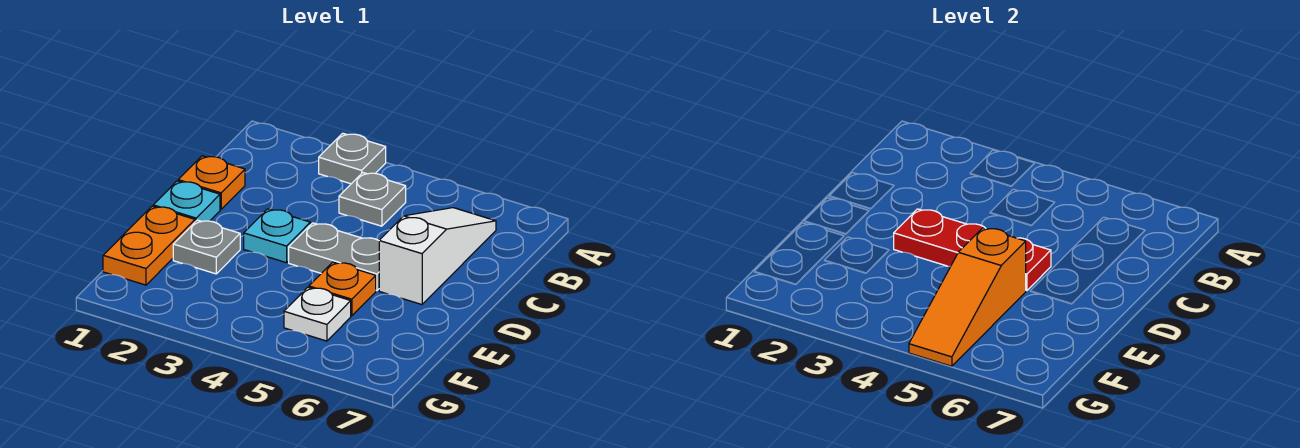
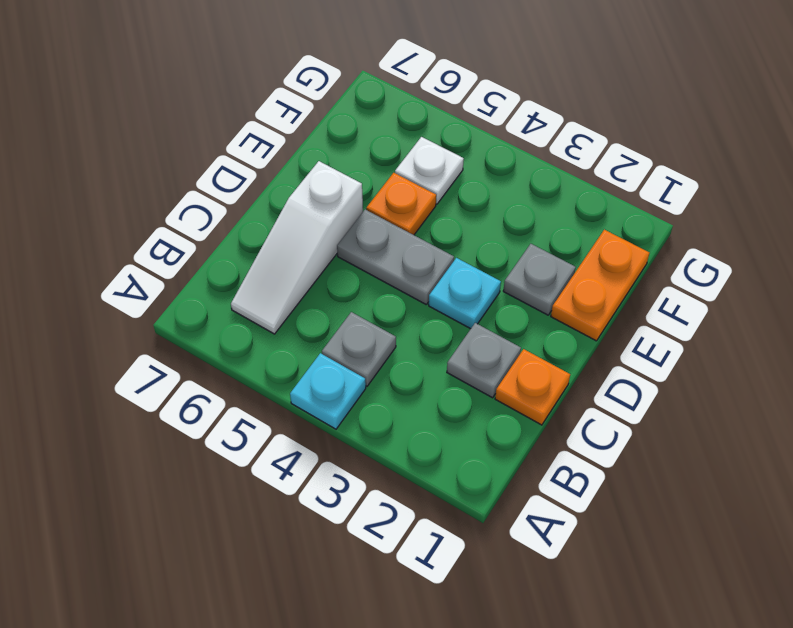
grey plate A3 level 1 -> grey plate C2 level 1
cyan plate D1 level 1 -> cyan plate A4 level 1
red plate D3:D5 level 2 -> none
orange slope E5:G5 level 2 top E -> none

